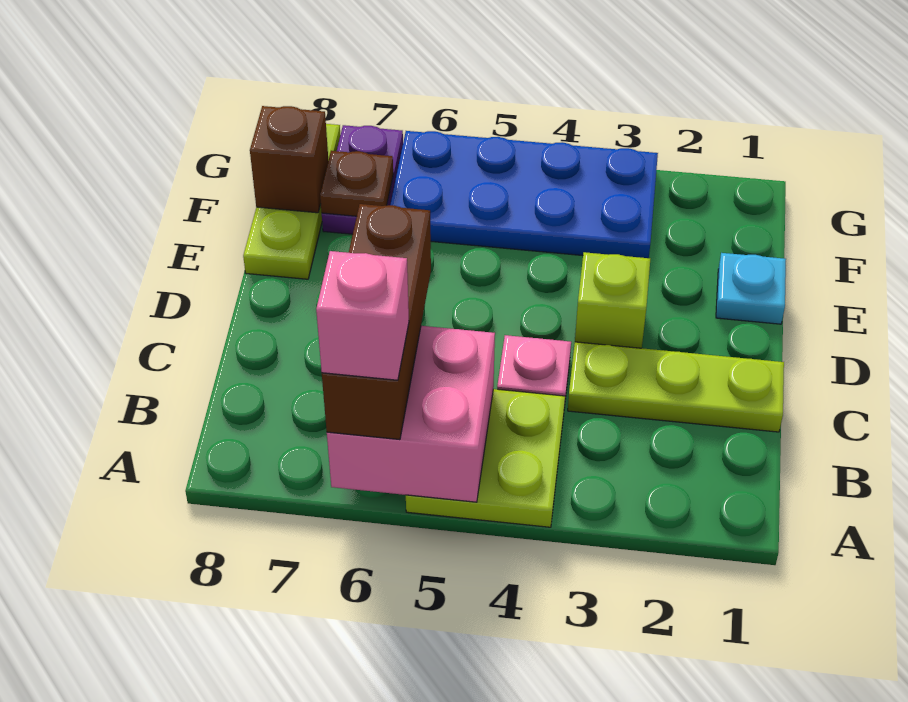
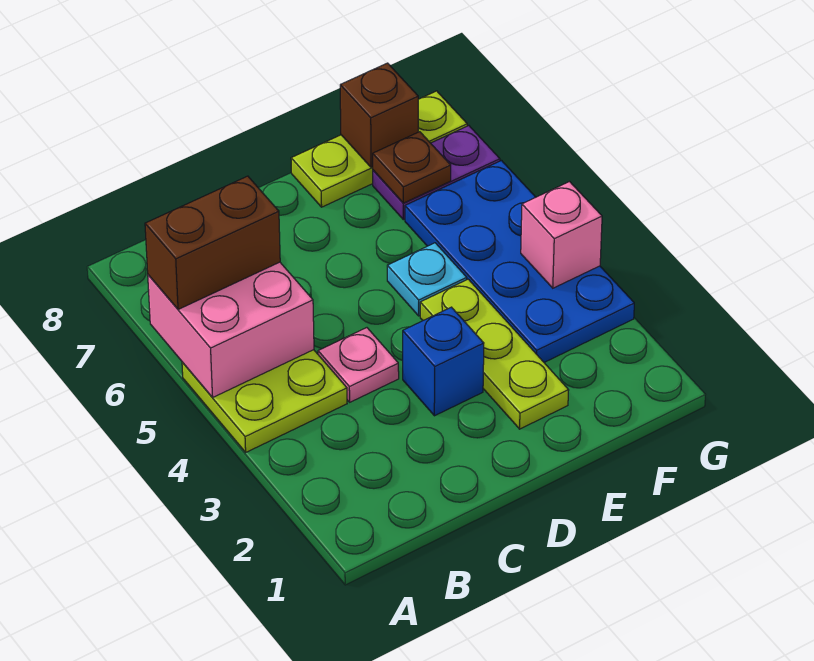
brown brick A6:C6 level 3 -> brown brick A6:B6 level 3
pink brick A6 level 4 -> pink brick G4 level 2
lime plate C1:C3 level 1 -> lime plate E2:E4 level 1
lime brick D3 level 1 -> blue brick D3 level 1
cyan plate E1 level 1 -> cyan plate E5 level 1

